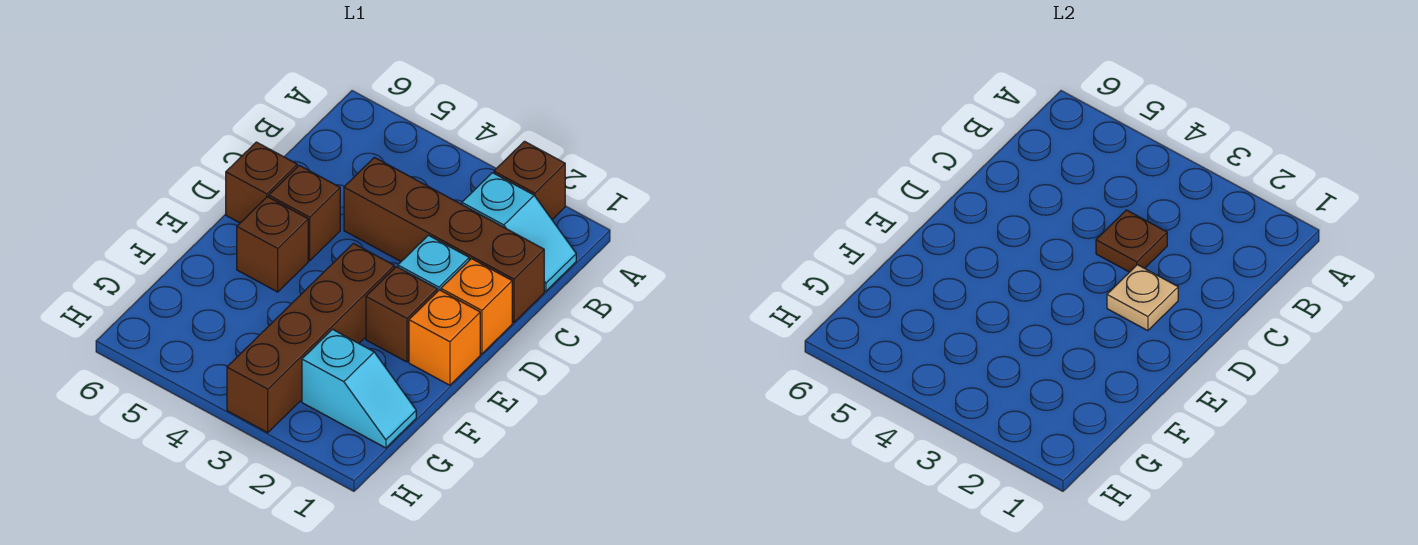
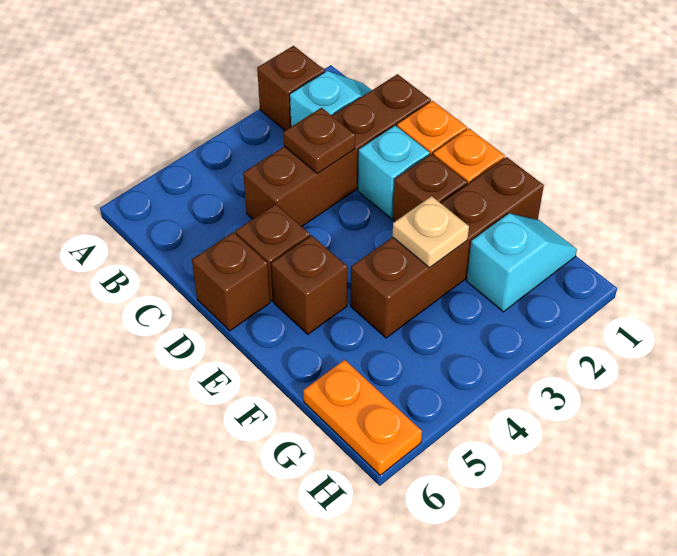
tan plate D2 level 2 -> tan plate F3 level 2
brown brick E3:H3 level 1 -> brown brick F1:F4 level 1
none -> orange plate G6:H6 level 1

